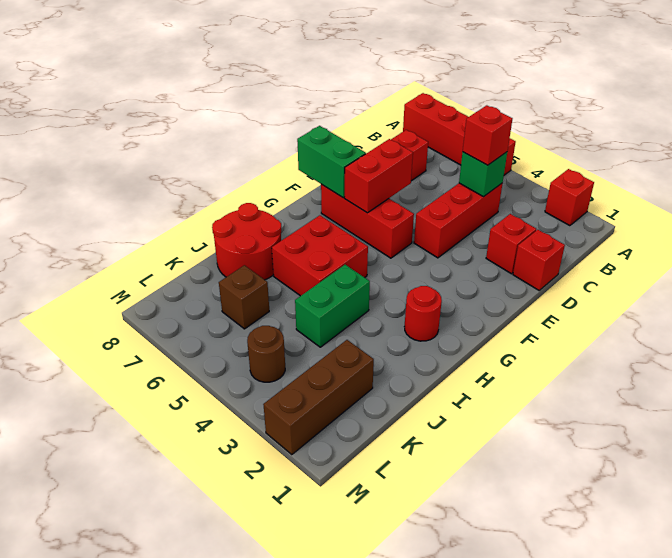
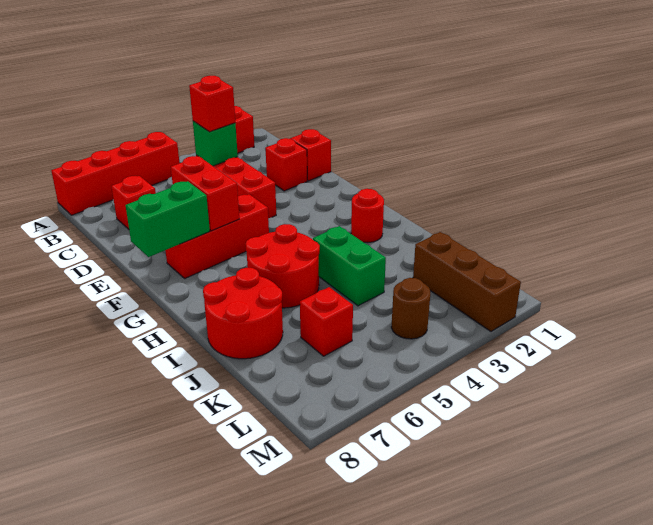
red brick H5:I6 level 1 -> red round brick H5:I6 level 1
brown brick K6 level 1 -> red brick K6 level 1

